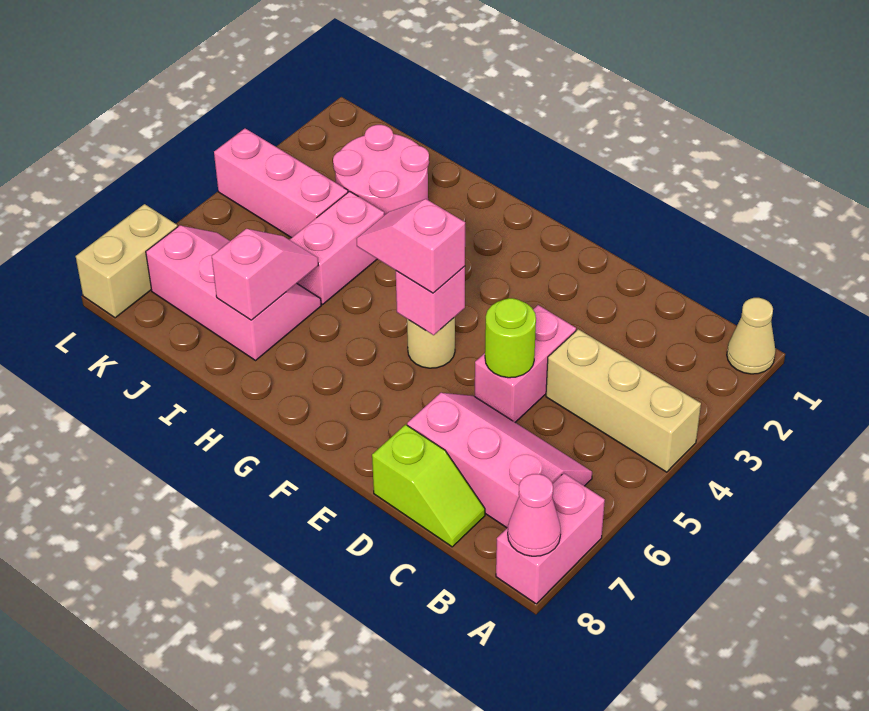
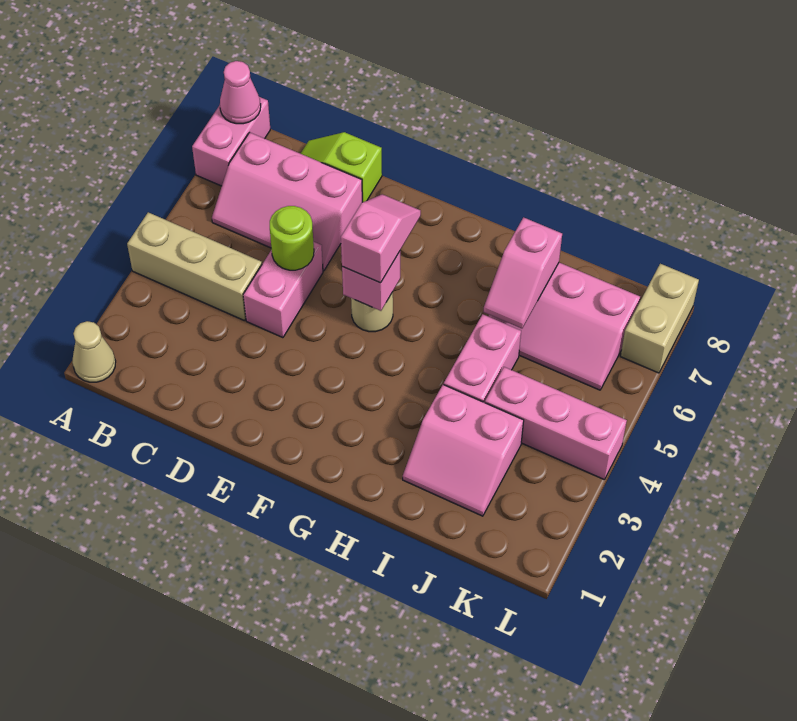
pink slope F5:G5 level 3 top F -> pink slope F5:F6 level 3 top 5
pink round brick I2:J3 level 1 -> pink slope I2:J3 level 1 top 3

